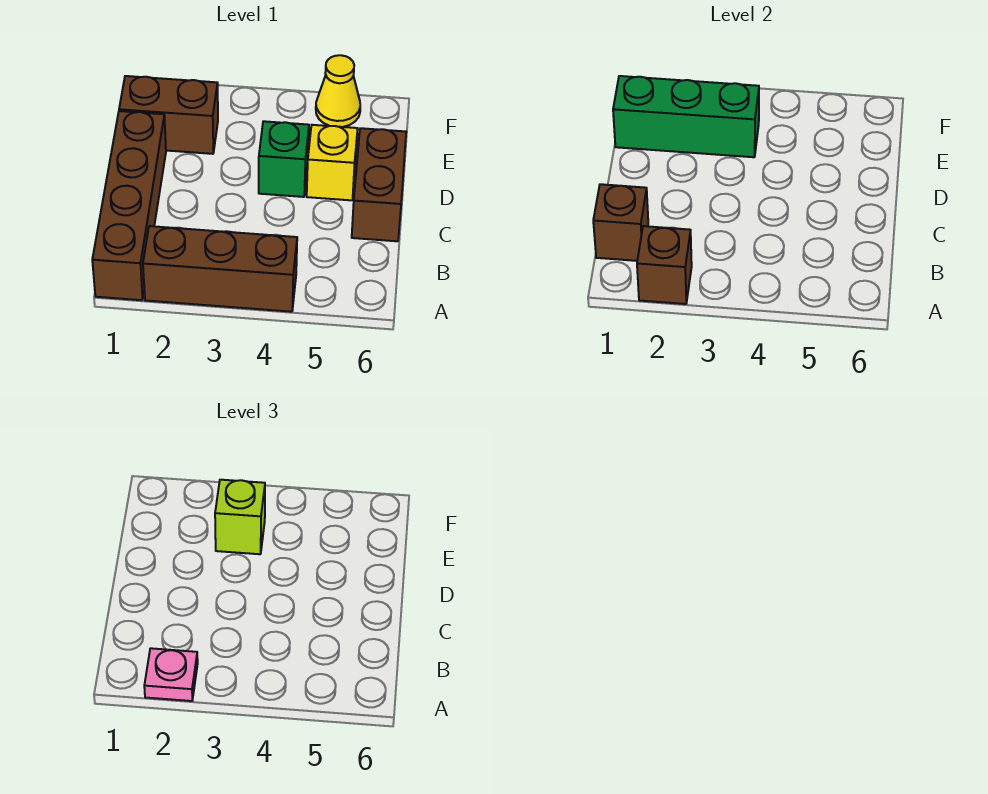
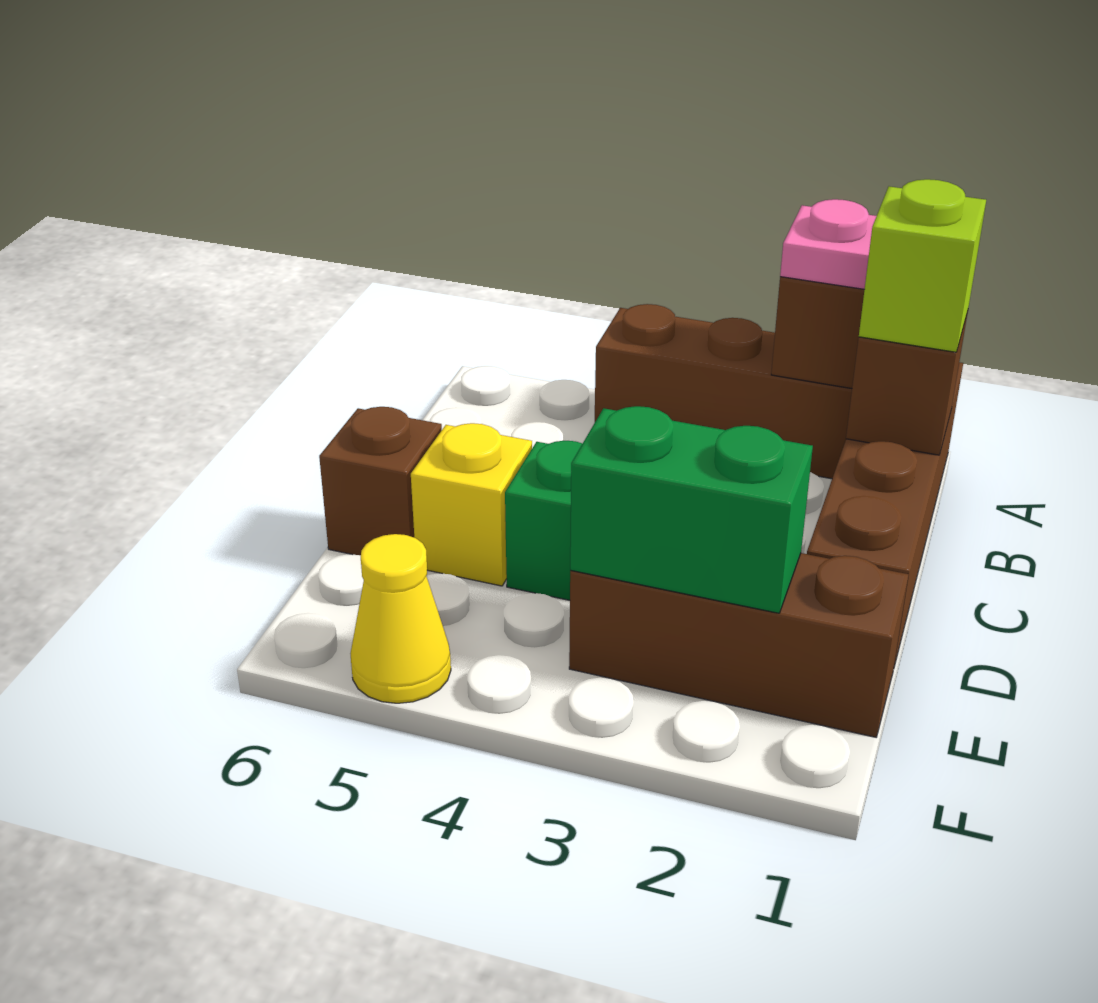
brown brick C6:D6 level 1 -> brown brick D6 level 1
brown brick E1:E2 level 1 -> brown brick E1:E3 level 1
green brick E1:E3 level 2 -> green brick E2:E3 level 2
lime brick E3 level 3 -> lime brick B1 level 3

